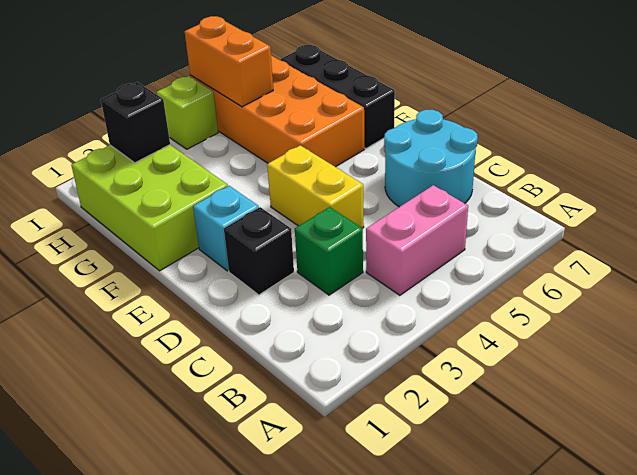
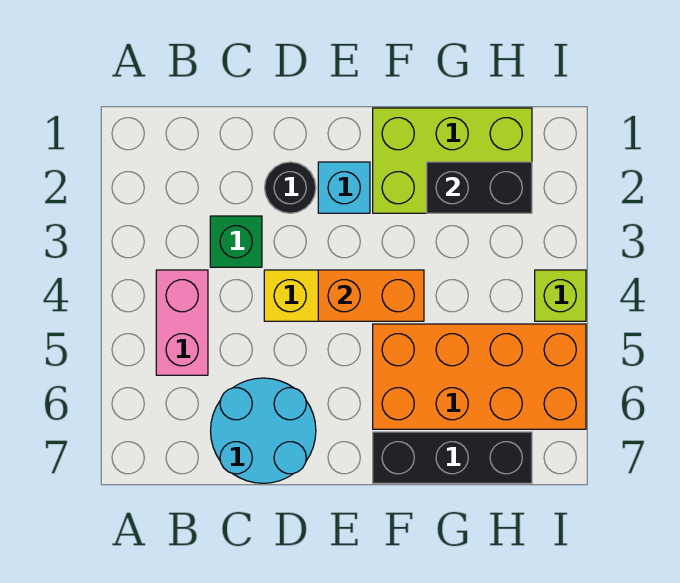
black brick D2 level 1 -> black round brick D2 level 1
black brick H2 level 2 -> black brick G2:H2 level 2
orange brick H5:I5 level 2 -> orange brick E4:F4 level 2

